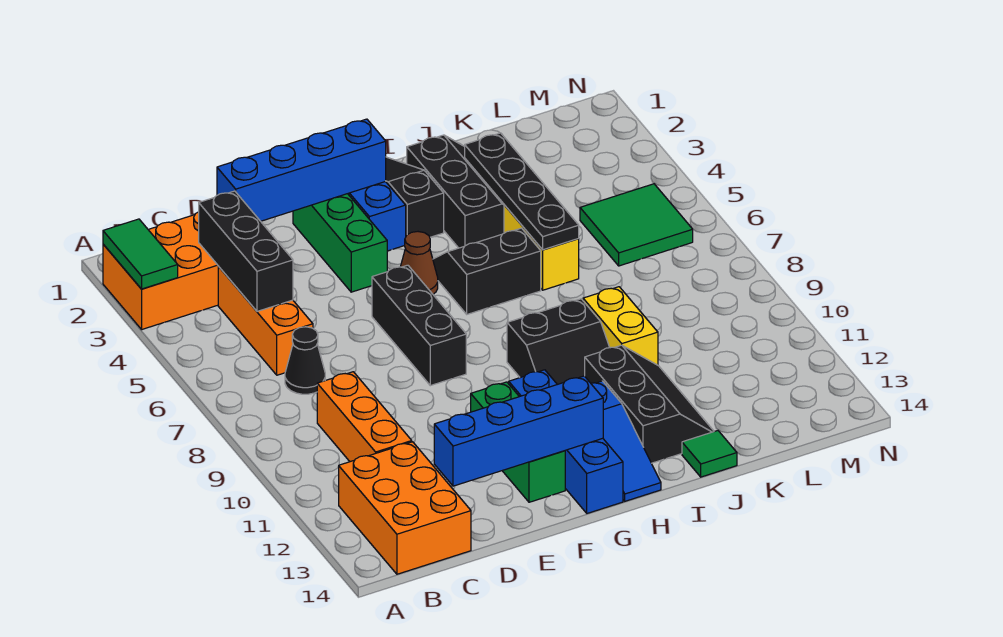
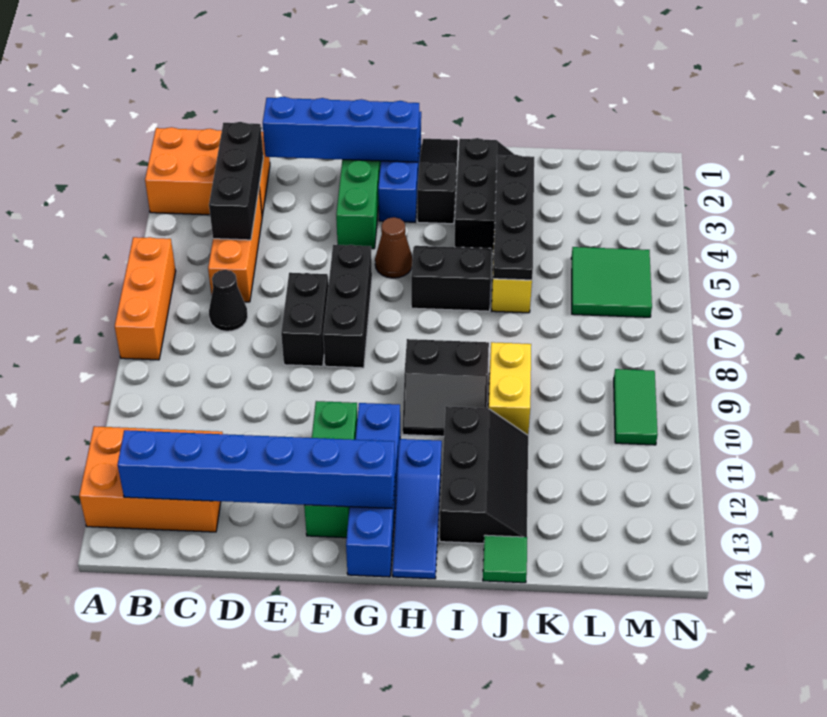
green tile A2:A3 level 2 -> green tile M9:M10 level 1
orange brick B12:C14 level 1 -> orange brick A12:C13 level 1
orange brick C9:C11 level 1 -> orange brick A6:A8 level 1
blue brick D13:G13 level 2 -> blue brick B13:G13 level 2
none -> black brick E7:E8 level 1

